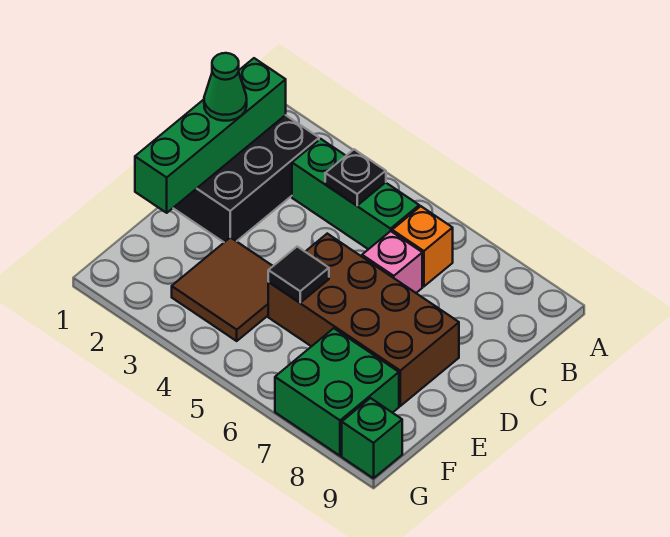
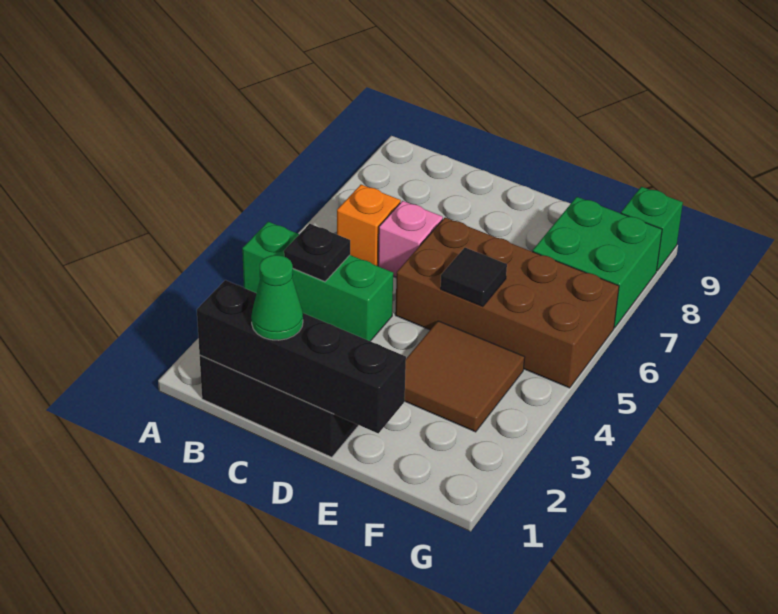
green brick B1:E1 level 2 -> black brick B1:E1 level 2
green brick B3:B5 level 1 -> green brick A4:C4 level 1
brown brick D5:E8 level 1 -> brown brick D5:G6 level 1

